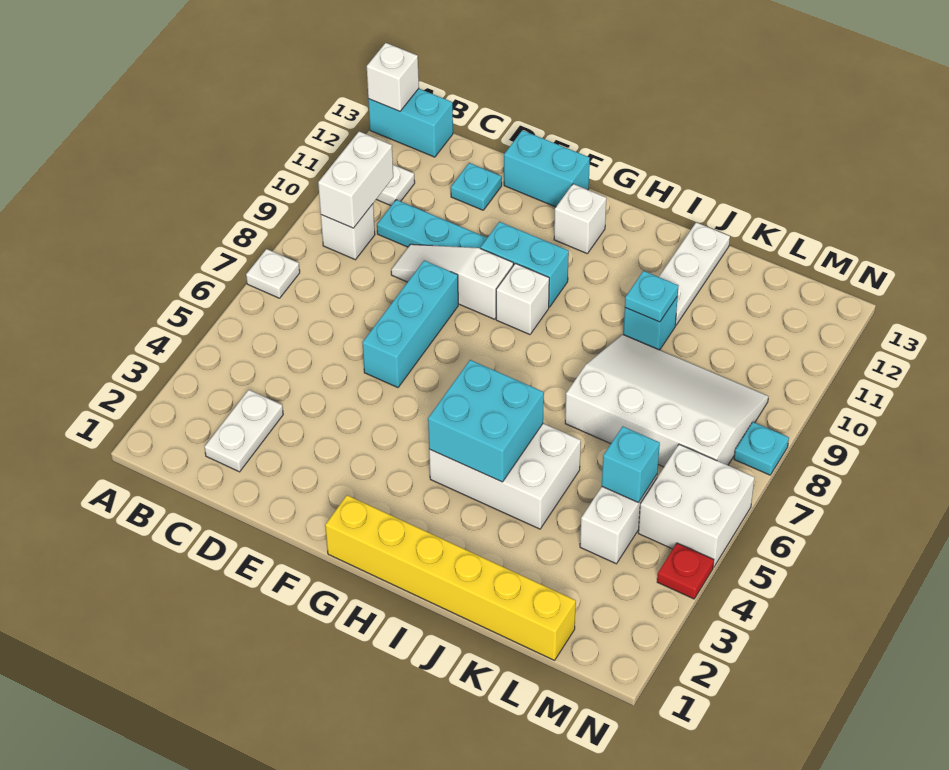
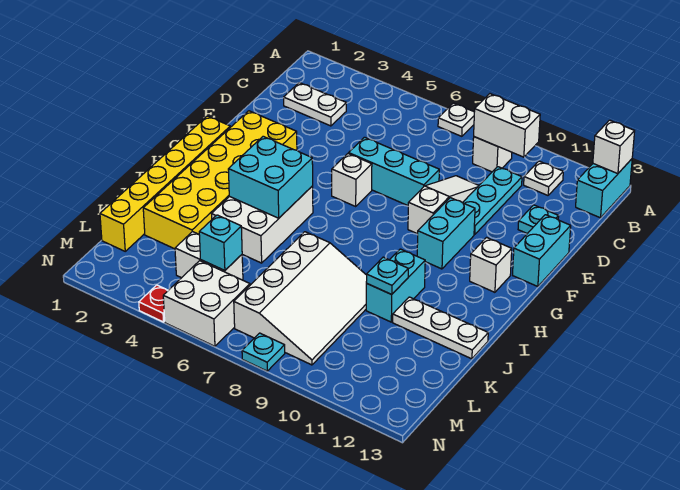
none -> yellow brick F2:K3 level 1
white brick G9 level 1 -> white brick F6 level 1
cyan brick J10 level 1 -> cyan brick I10:J10 level 1

